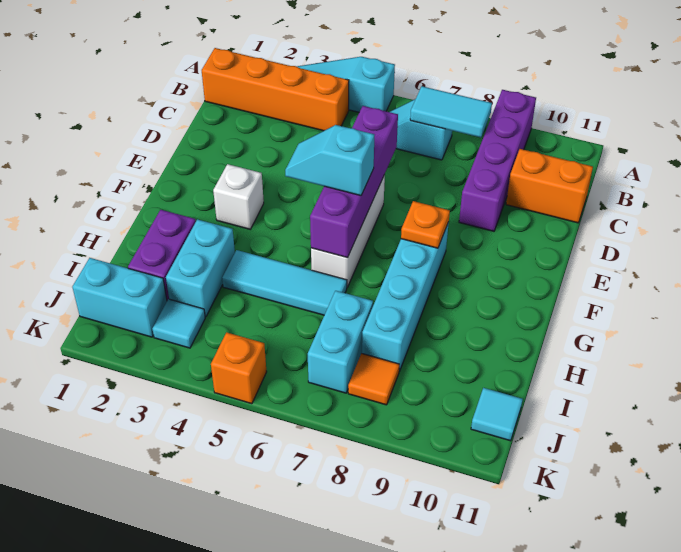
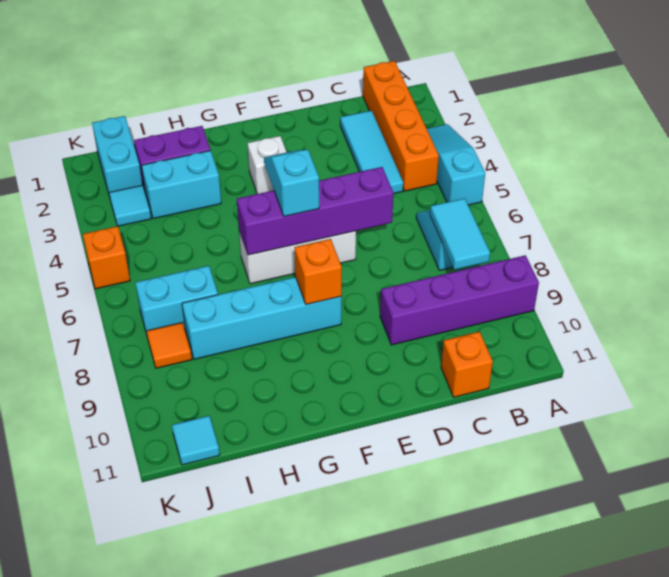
orange brick C10:C11 level 1 -> orange brick C11 level 1
orange plate F8 level 2 -> orange brick F8 level 2
cyan tile H4:H6 level 1 -> cyan tile C2:C4 level 1

